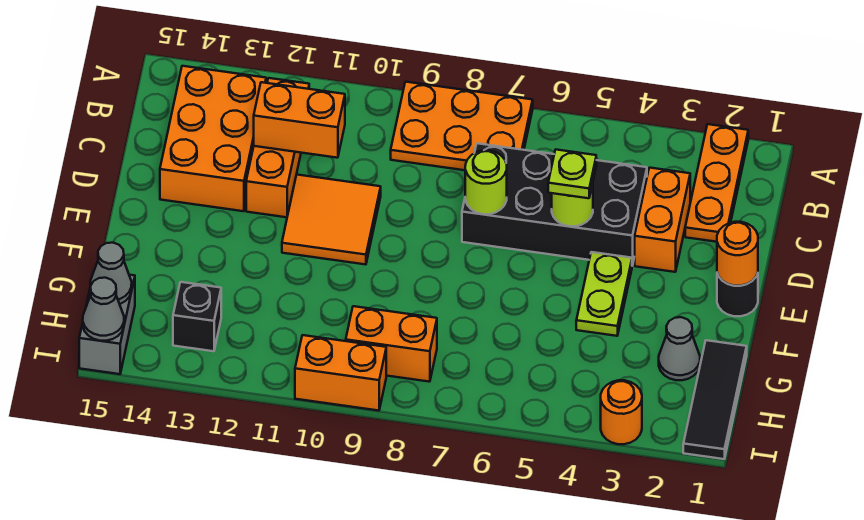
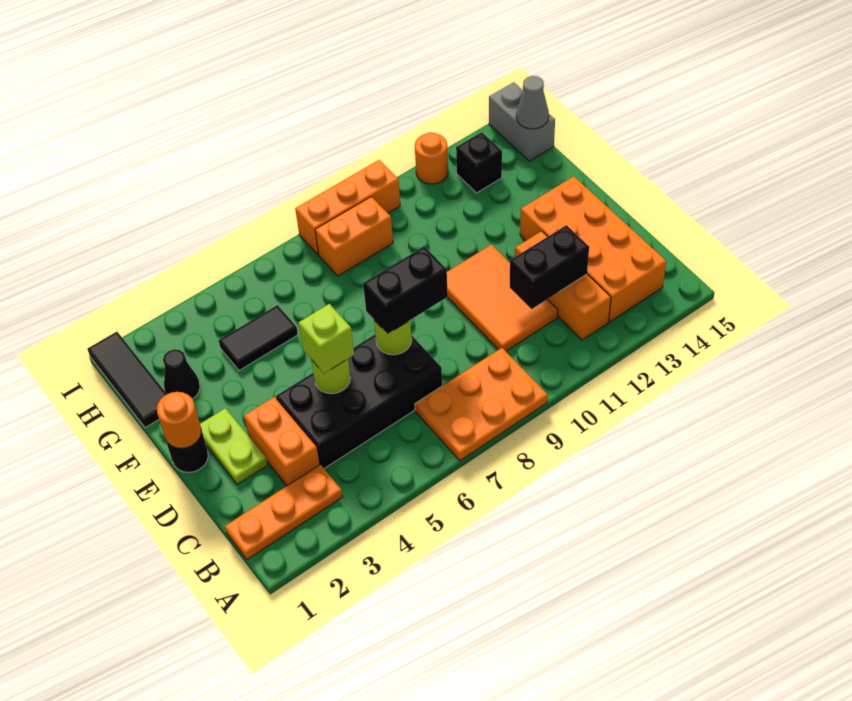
orange plate A2:C2 level 1 -> orange plate B1:B3 level 1
orange brick B13:D14 level 1 -> orange brick B13:E14 level 1
orange brick C11:C12 level 2 -> black brick C11:C12 level 2
lime plate D5 level 3 -> lime brick D5 level 3
none -> black brick D7:D8 level 3
orange tile D10:E11 level 1 -> orange tile C10:E11 level 1
lime plate E4:F4 level 1 -> lime plate D2:E2 level 1
grey cone G2 level 1 -> black cone G2 level 1
none -> black tile G4:G5 level 1
orange round brick I3 level 1 -> orange round brick I12 level 1
orange brick I9:I10 level 1 -> orange brick I8:I10 level 1
grey cone I15 level 2 -> none

